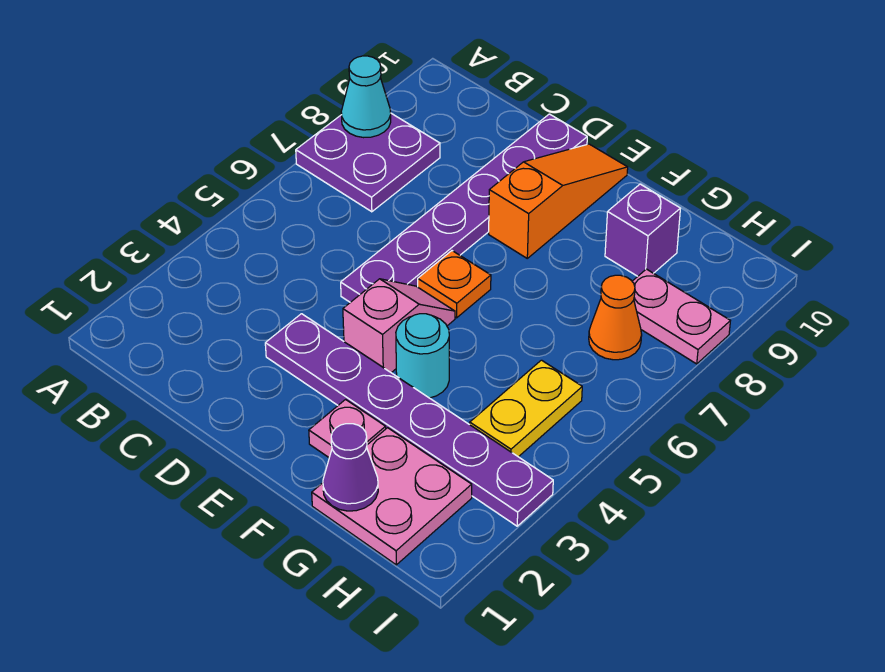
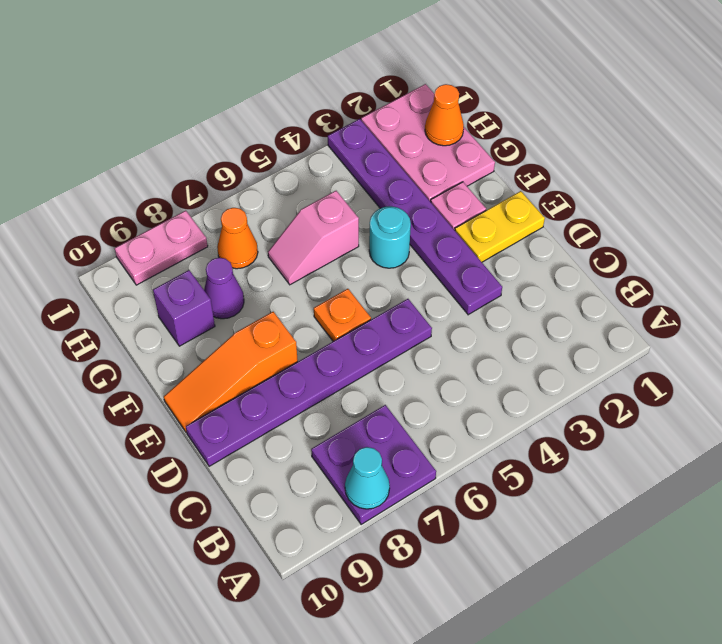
pink slope E4:E5 level 1 top 4 -> pink slope G5:G6 level 1 top 5
pink plate G1:H2 level 1 -> pink plate G1:I2 level 1
purple cone G1 level 2 -> purple cone G8 level 1
none -> orange cone H1 level 2
yellow plate H4:H5 level 1 -> yellow plate E1:E2 level 1
pink plate H8:I8 level 1 -> pink plate I8:I9 level 1

